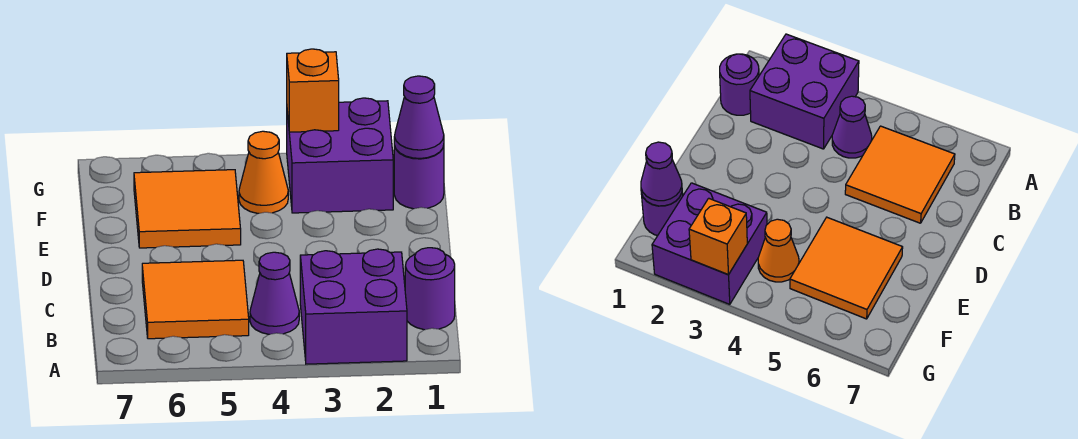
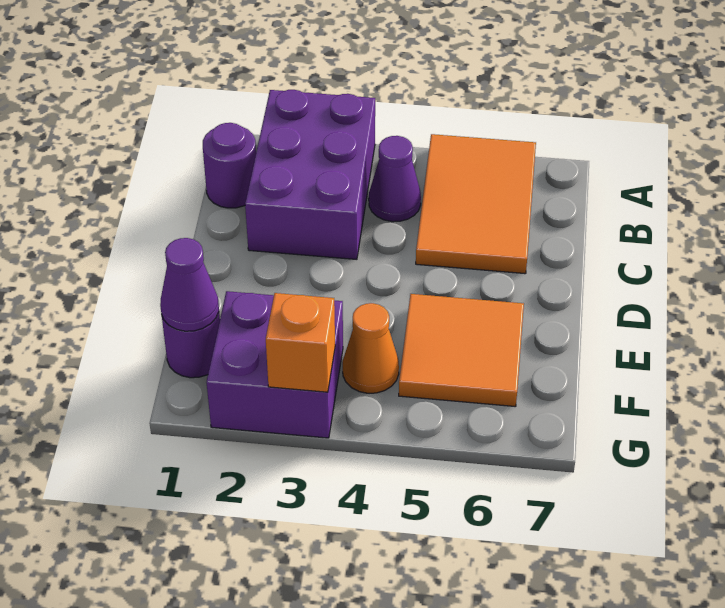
purple brick A2:B3 level 1 -> purple brick A2:C3 level 1
orange tile B5:C6 level 1 -> orange tile A5:C6 level 1

